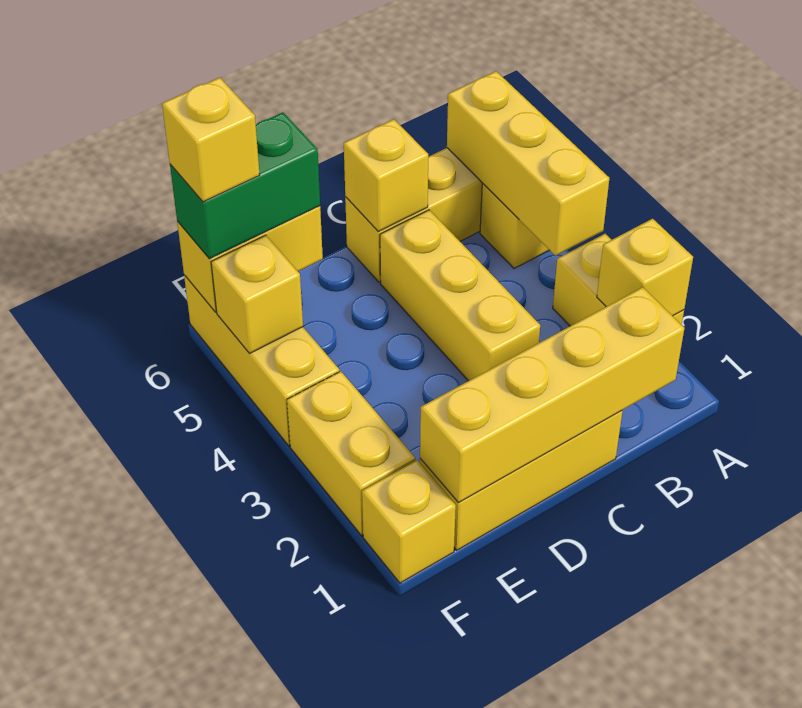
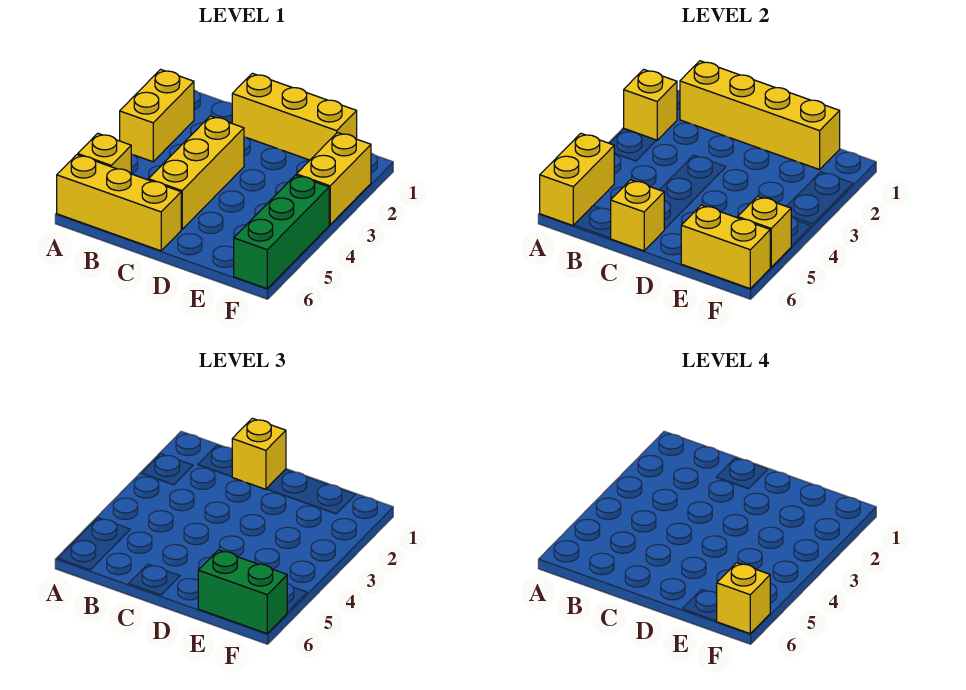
yellow brick A4:A6 level 2 -> yellow brick A5:A6 level 2
yellow brick F1 level 1 -> yellow brick C1 level 3
yellow brick F4:F6 level 1 -> green brick F4:F6 level 1

